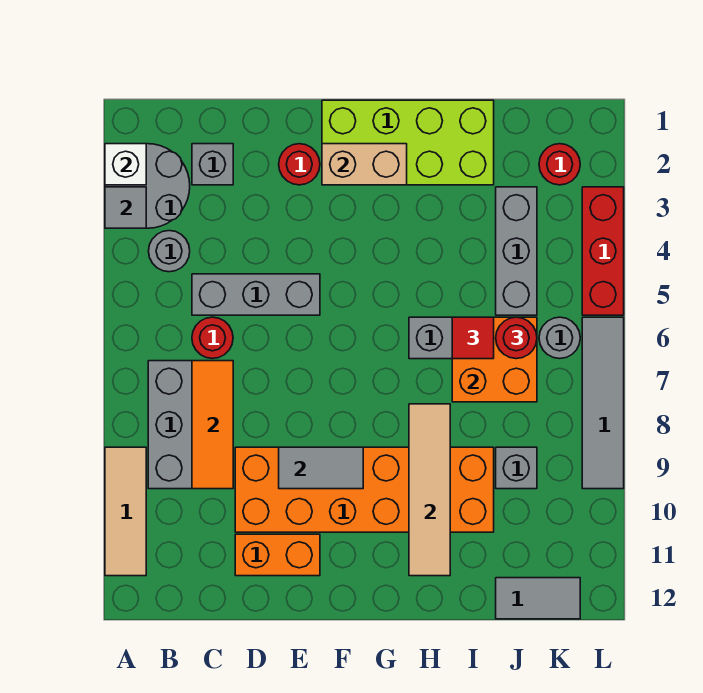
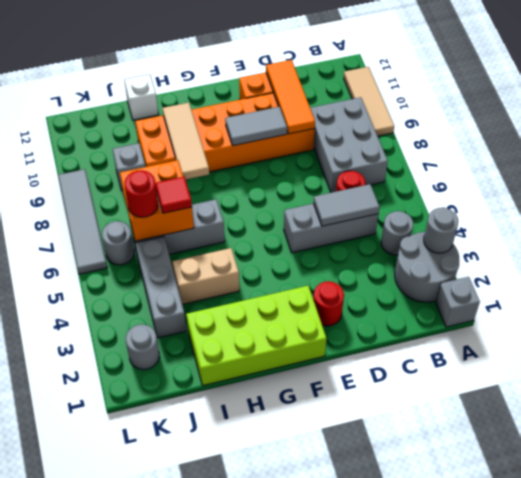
white brick A2 level 2 -> white brick I12 level 1
grey tile A3 level 2 -> grey round brick A3 level 2
grey brick C2 level 1 -> grey brick A1 level 1
orange tile C7:C9 level 2 -> orange tile D9:D11 level 2
tan brick F2:G2 level 2 -> tan brick H4:I4 level 1
tan tile H8:H11 level 2 -> tan tile H8:H10 level 2
grey tile J12:K12 level 1 -> grey tile C5:D5 level 2
red round brick K2 level 1 -> grey round brick K2 level 1
red brick L3:L5 level 1 -> none

